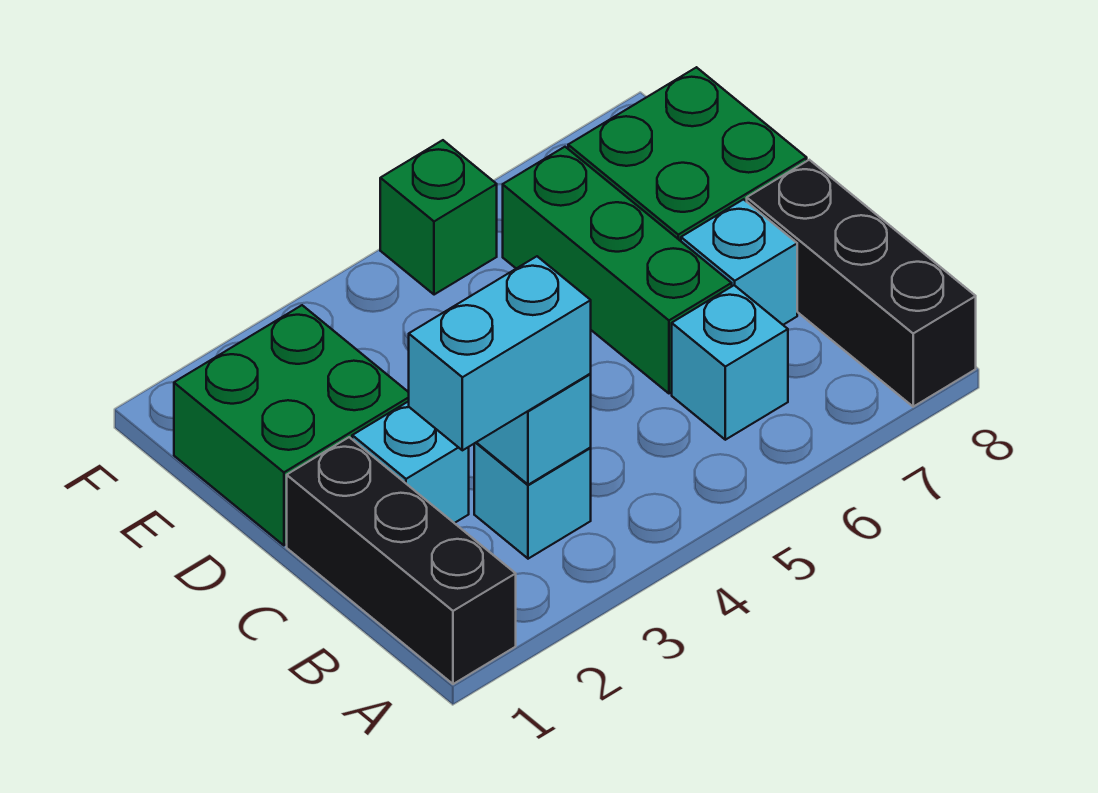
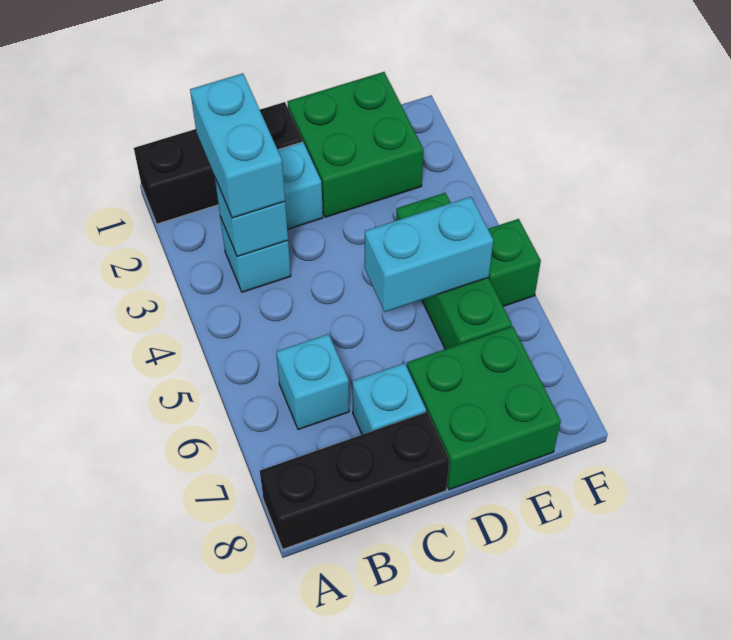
green brick C6:E6 level 1 -> green brick E4:E6 level 1
none -> cyan brick D5:E5 level 2

